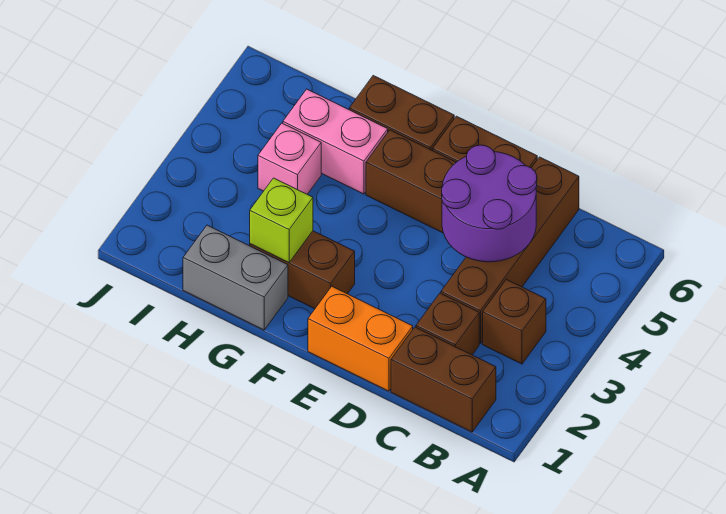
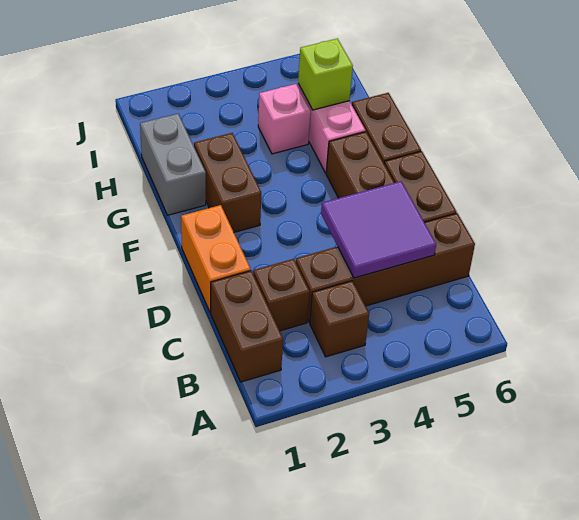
purple round brick C4:D5 level 2 -> purple tile C4:D5 level 2
lime brick G2 level 2 -> lime brick H5 level 2

